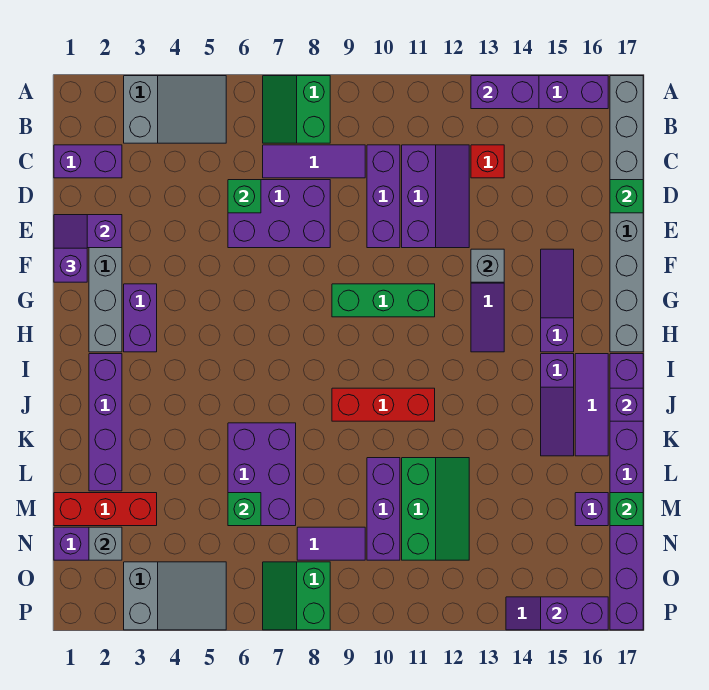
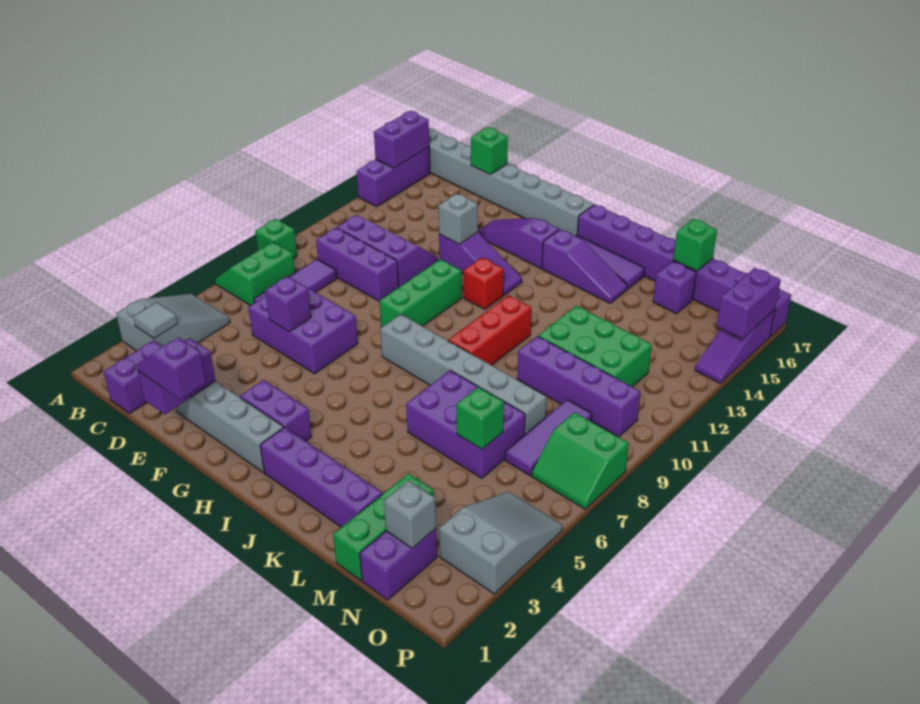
green slope A7:B8 level 1 top 8 -> green slope A7:B8 level 1 top B
purple brick A13:A14 level 2 -> purple brick A15:A16 level 2
none -> grey tile B3 level 2
red brick C13 level 1 -> red brick H12 level 1
purple brick D6:E8 level 1 -> purple brick D6:F7 level 1
green brick D6 level 2 -> green brick A9 level 1
none -> grey brick H8:M8 level 1
purple brick J17 level 2 -> purple brick E6 level 2
purple brick L10:N10 level 1 -> purple brick L10:O10 level 1
green slope L11:N12 level 1 top 11 -> green brick L11:N12 level 1
red brick M1:M3 level 1 -> green brick M1:M3 level 1
purple tile N8:N9 level 1 -> purple tile N7:N9 level 1

